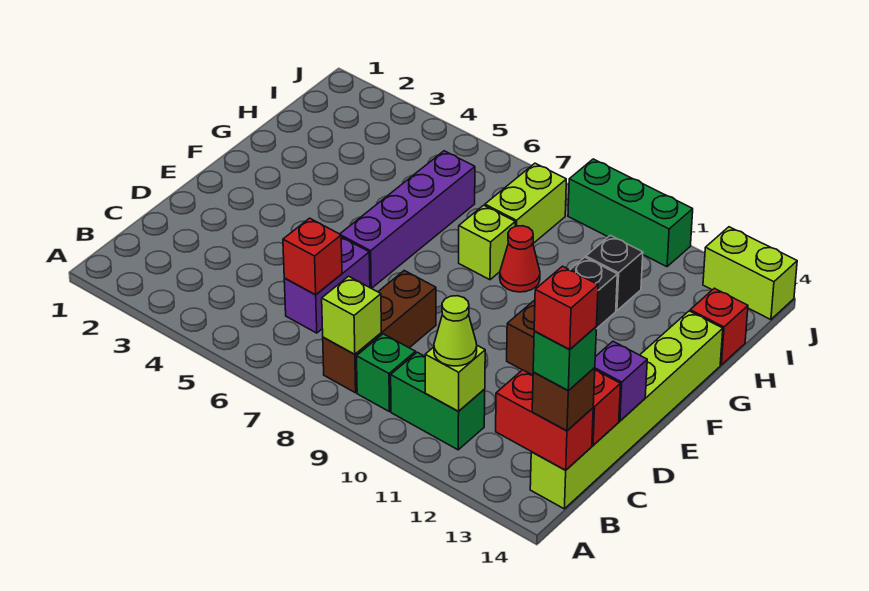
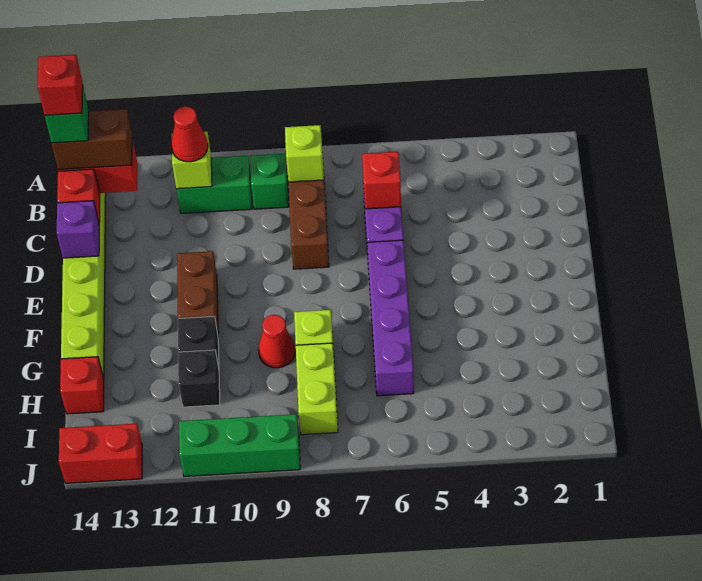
lime cone B11 level 3 -> red cone B11 level 3
brown brick B14 level 3 -> brown brick B13:B14 level 3
lime brick J13:J14 level 1 -> red brick J13:J14 level 1

